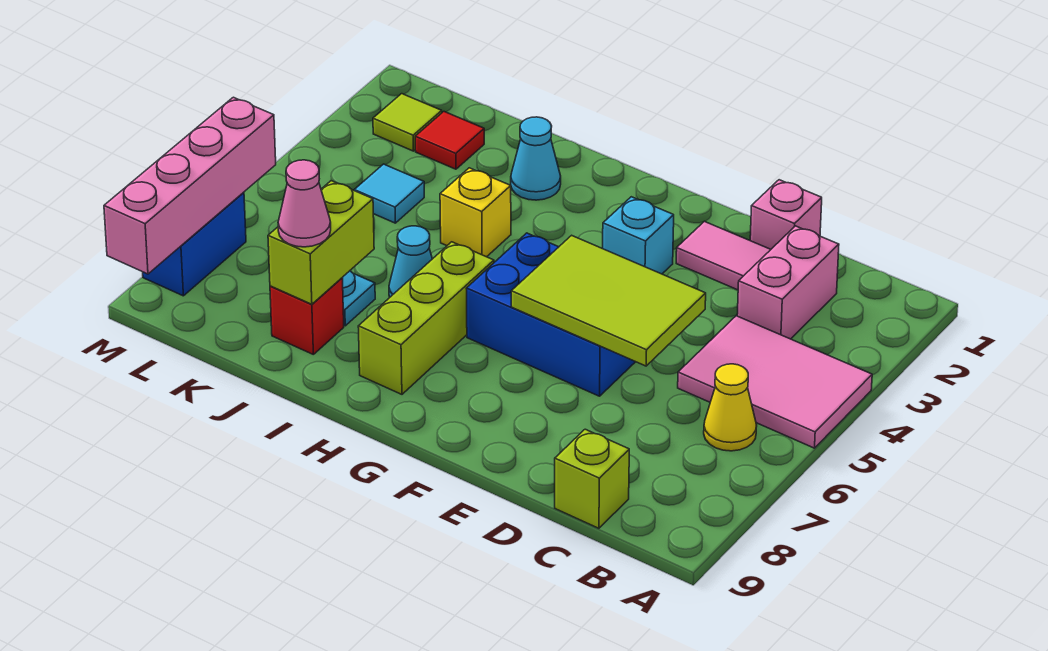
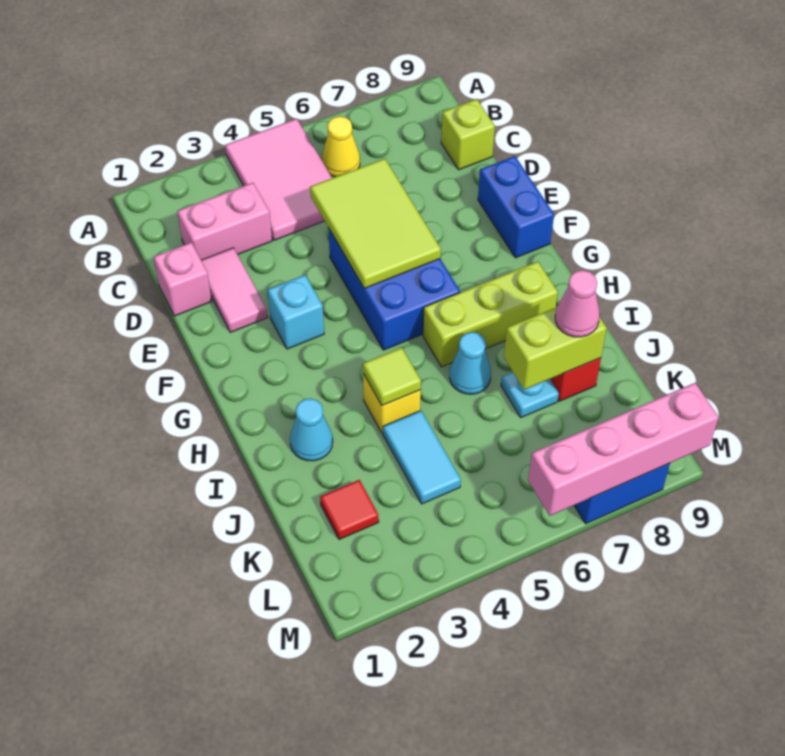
none -> blue brick E9:F9 level 1
cyan tile K4 level 1 -> cyan tile J4:K4 level 1
lime tile L2 level 1 -> lime tile I4 level 2

